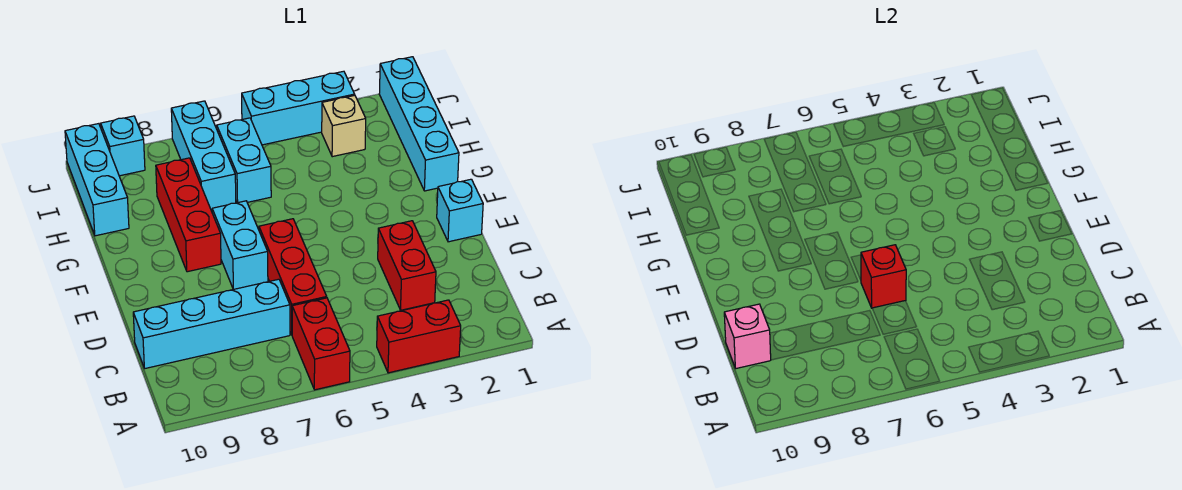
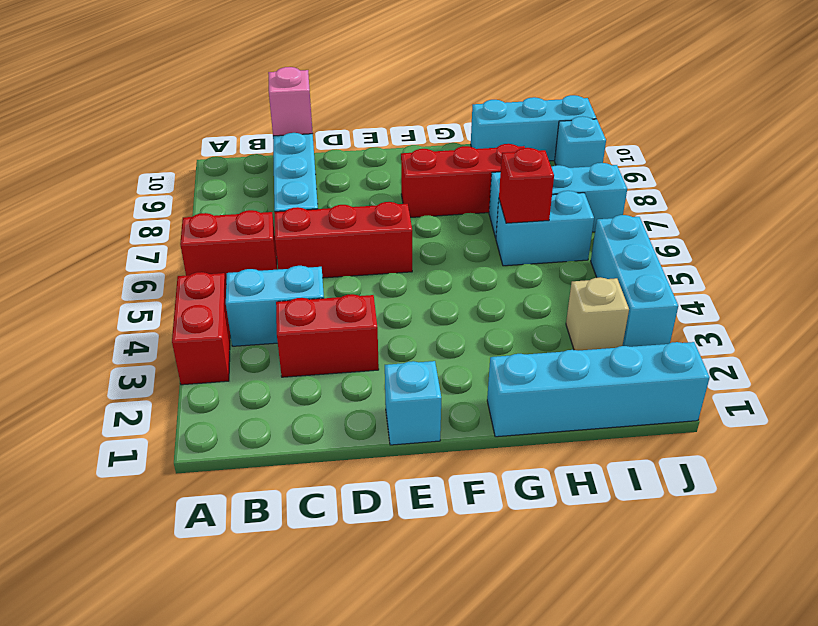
red brick D6 level 2 -> red brick H6 level 2
cyan brick E7:F7 level 1 -> cyan brick B4:C4 level 1

